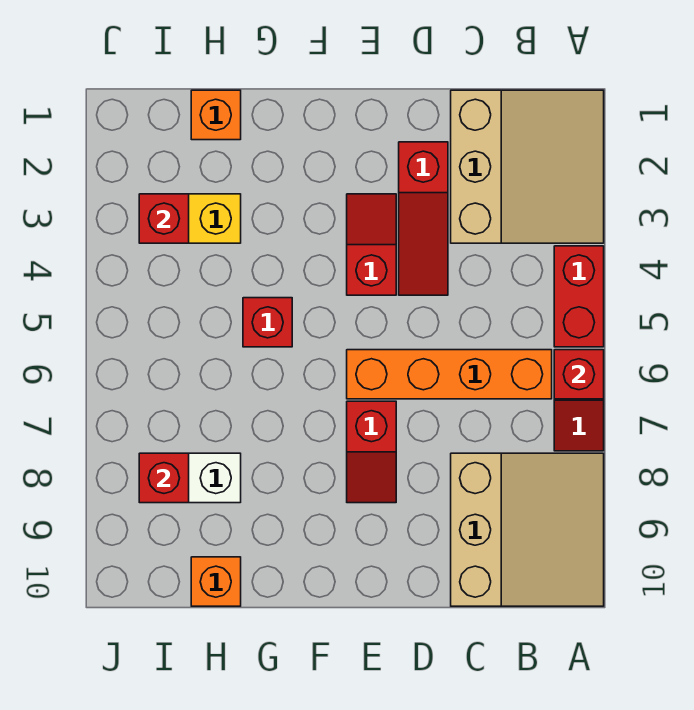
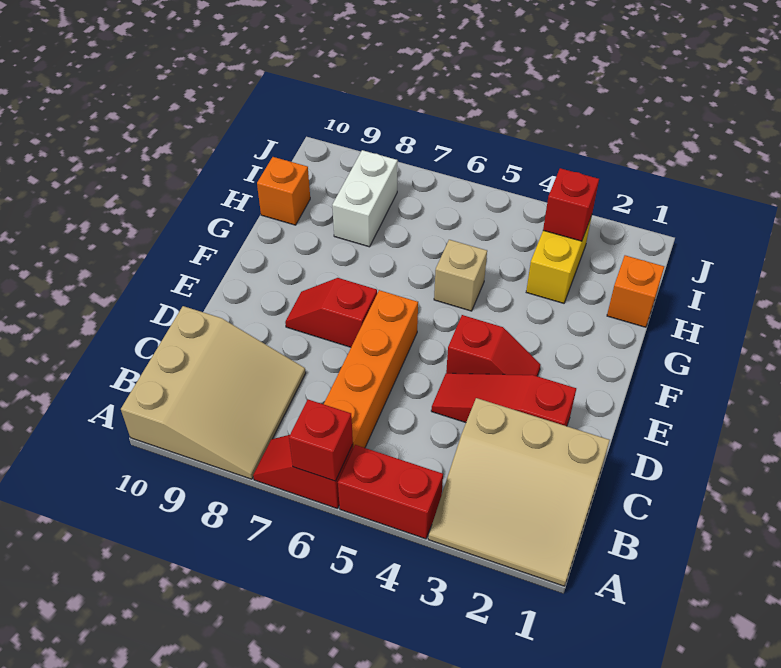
tan slope A8:C10 level 1 top C -> tan slope A8:C10 level 1 top 10
red brick G5 level 1 -> tan brick G5 level 1
red brick I8 level 2 -> none

